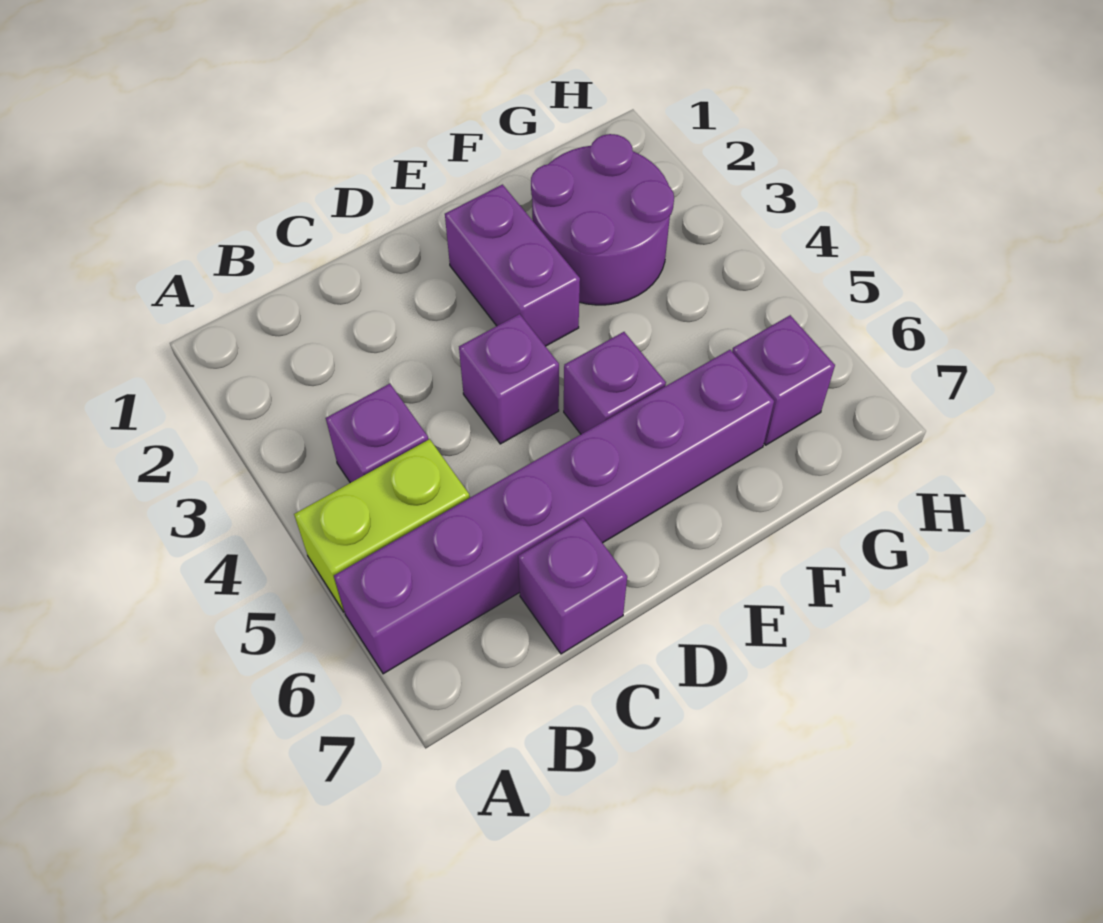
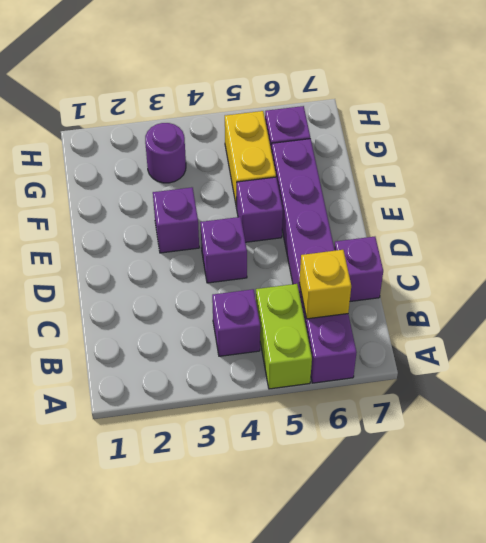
none -> yellow brick B6 level 2
purple brick E2:E3 level 1 -> purple brick E3 level 1
purple round brick F2:G3 level 1 -> purple round brick G3 level 1
none -> yellow brick F5:G5 level 1

